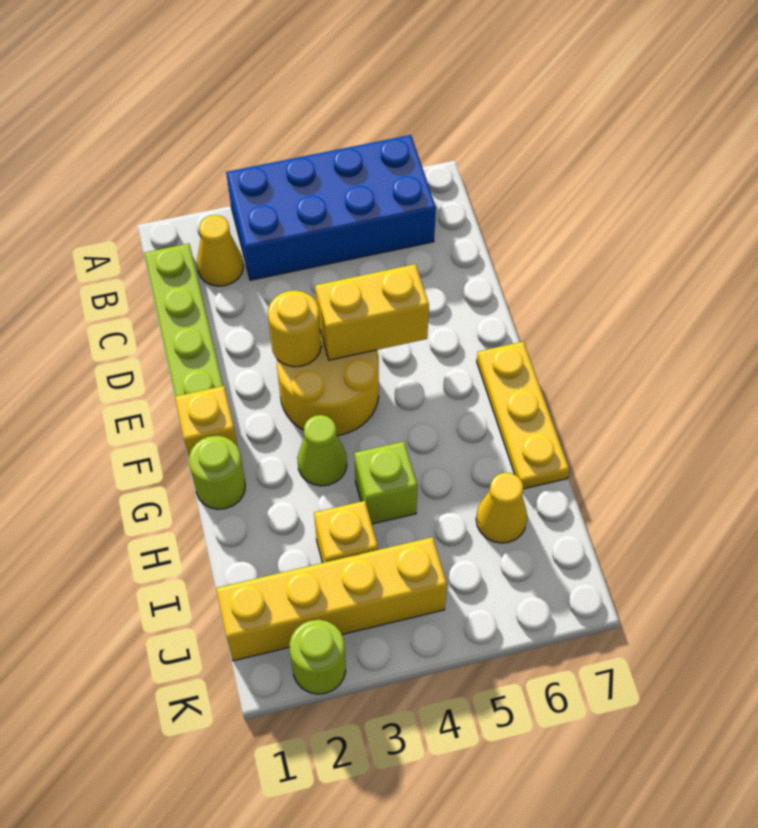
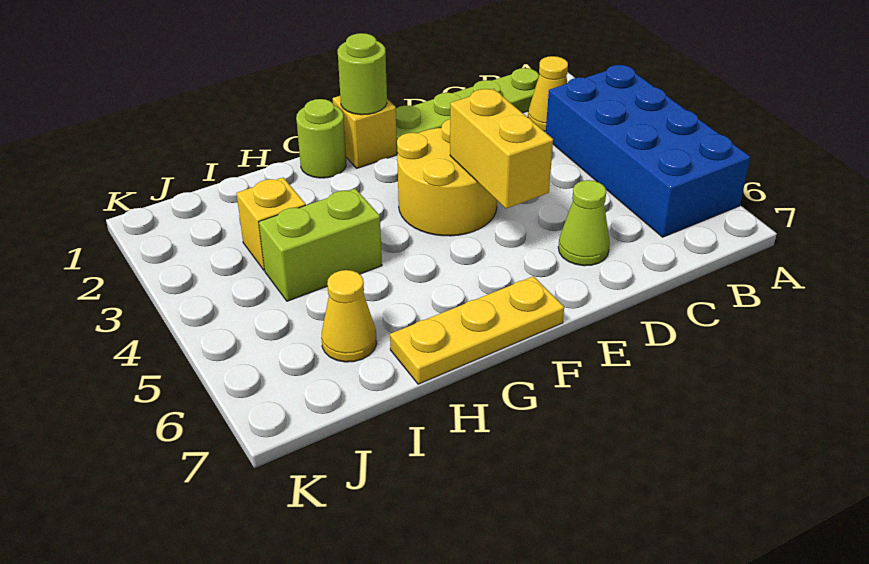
yellow round brick E3 level 2 -> none
lime cone G3 level 1 -> lime cone D6 level 1
lime brick H4 level 1 -> lime brick H4:I4 level 1
yellow brick J1:J4 level 1 -> none
lime round brick K2 level 1 -> lime round brick F1 level 2

